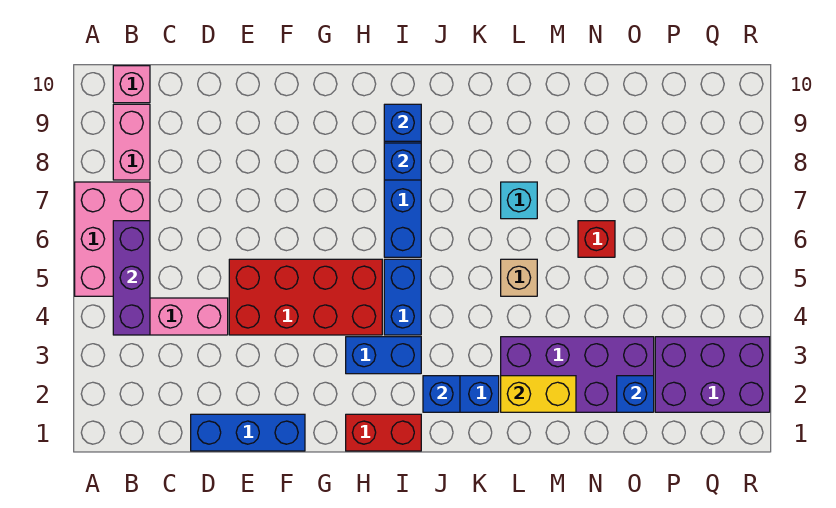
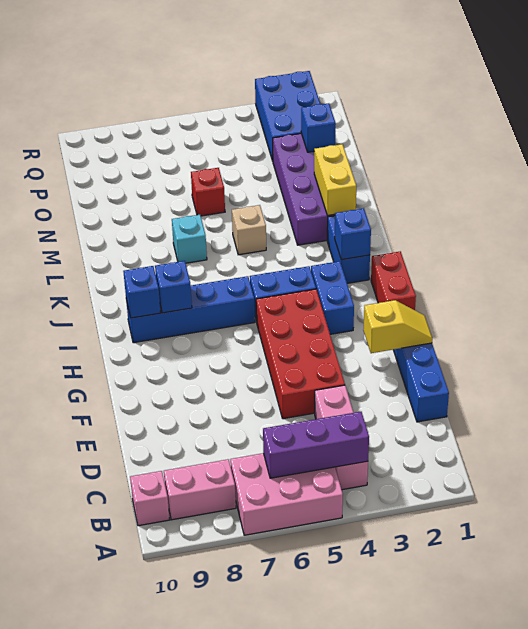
none -> yellow slope F1:F2 level 2 top 2
purple brick P2:R3 level 1 -> blue brick P2:R3 level 1

